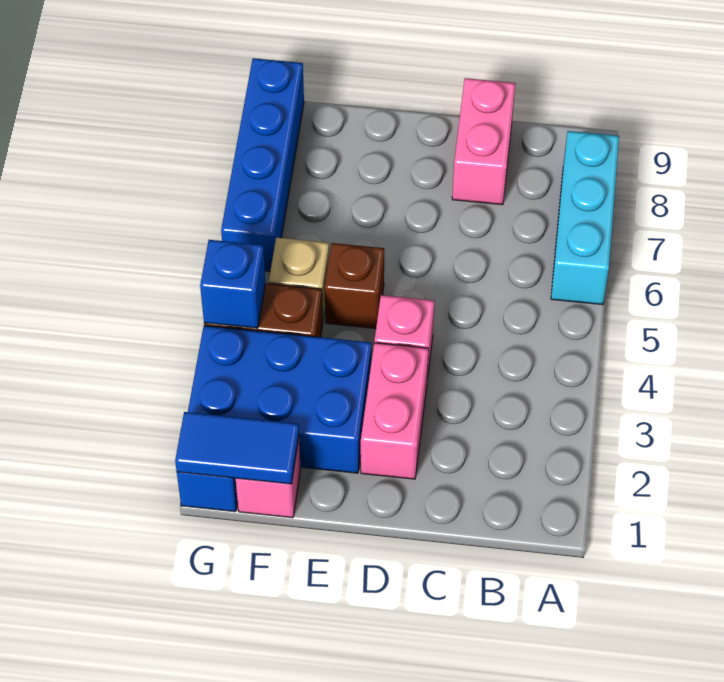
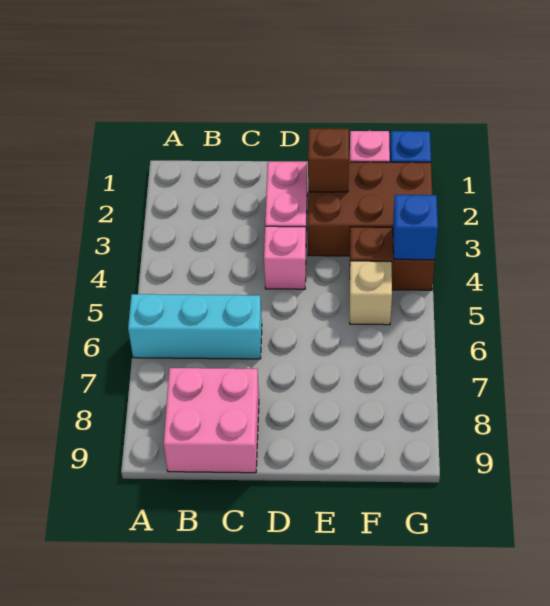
cyan brick A6:A8 level 1 -> cyan brick A6:C6 level 1
pink brick C8:C9 level 1 -> pink brick B8:C9 level 1
blue brick E2:G3 level 1 -> brown brick E2:G3 level 1
brown brick E5 level 1 -> brown brick E2 level 2
blue tile F1:G1 level 2 -> none
blue brick G6:G9 level 1 -> none

